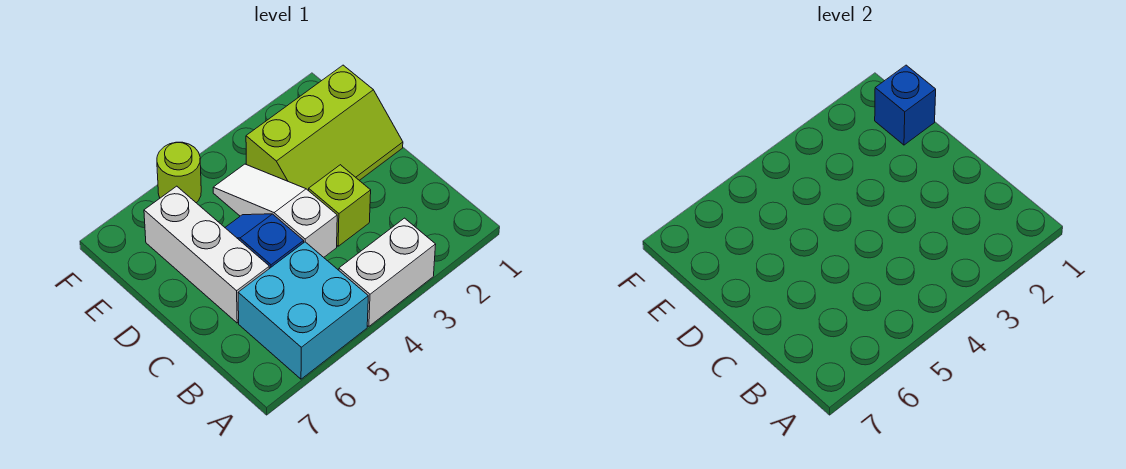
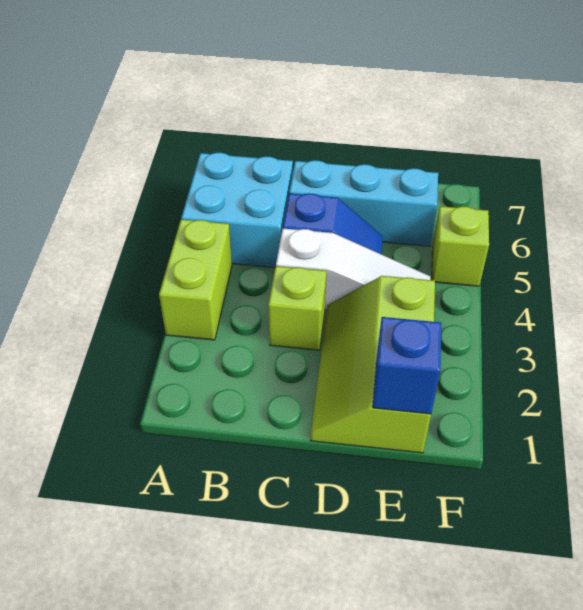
white brick A3:A4 level 1 -> lime brick A3:A4 level 1
white brick C6:E6 level 1 -> cyan brick C6:E6 level 1
lime round brick F5 level 1 -> lime brick F5 level 1

